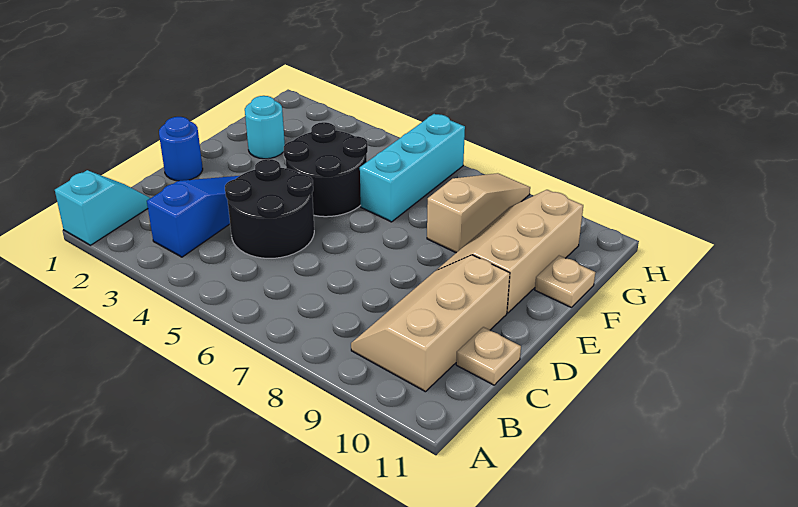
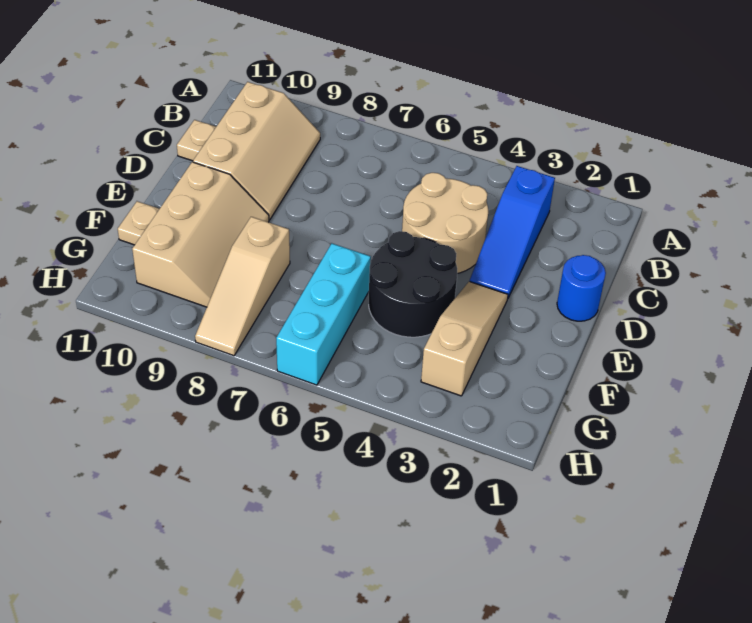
cyan slope A1:B1 level 1 top A -> none
black round brick C4:D5 level 1 -> tan round brick C4:D5 level 1
none -> tan slope E3:G3 level 1 top G
cyan round brick F2 level 1 -> none

